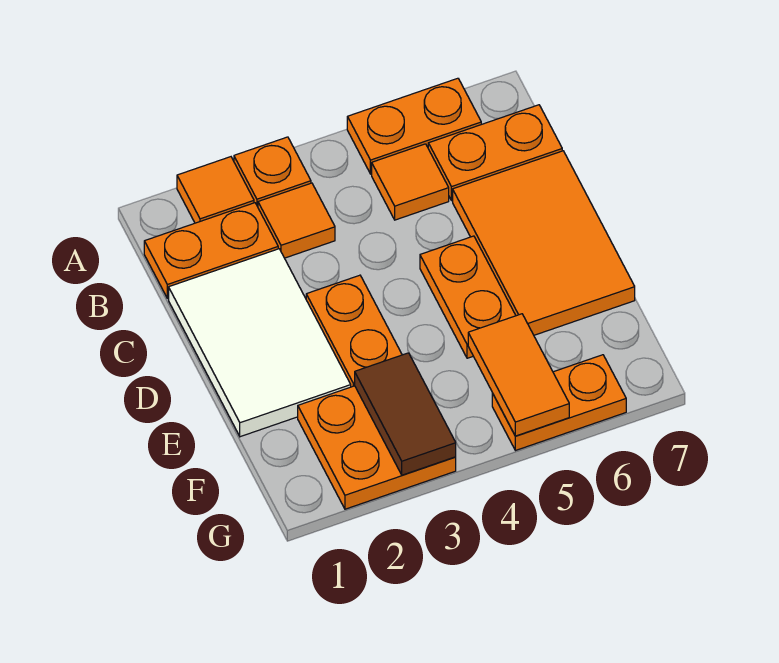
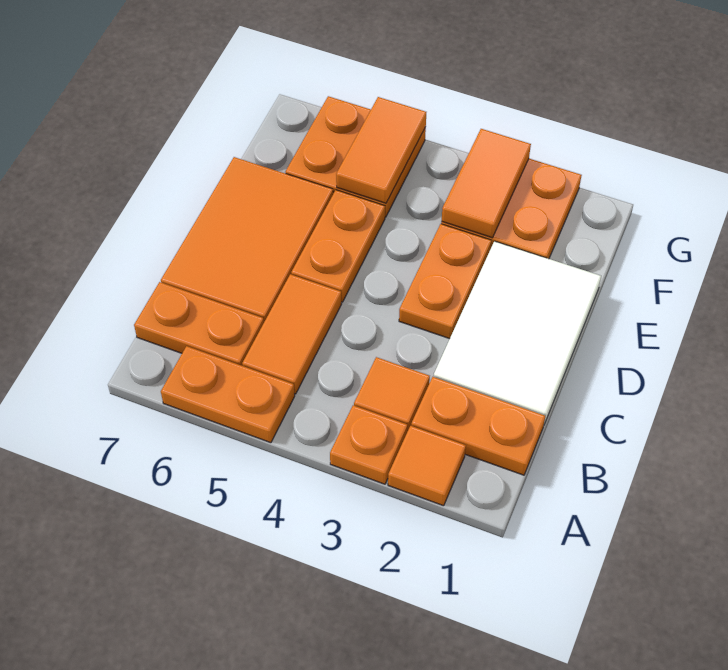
orange tile B5 level 1 -> orange tile B5:C5 level 1
brown tile F3:G3 level 2 -> orange tile F3:G3 level 2
orange plate G5:G6 level 1 -> orange plate F5:G6 level 1

